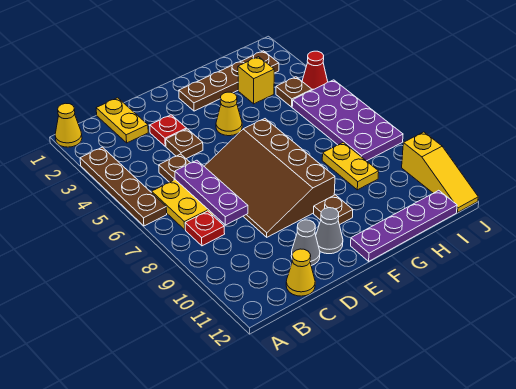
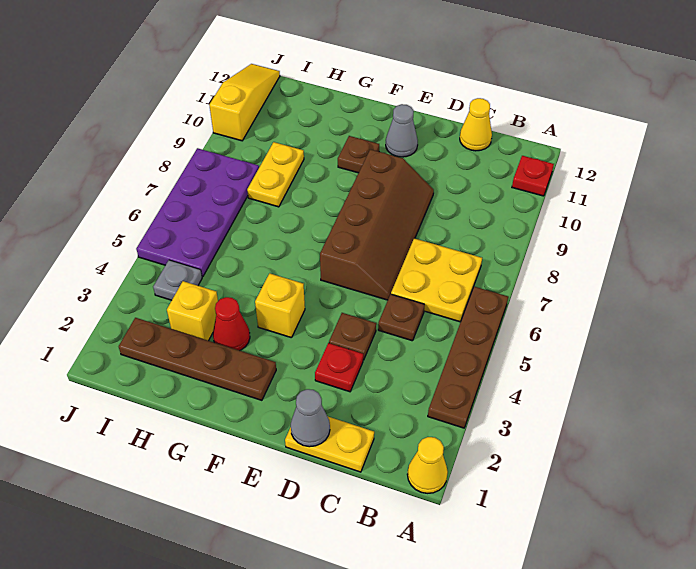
red plate B8 level 1 -> red plate A11 level 1
yellow plate C1:C2 level 1 -> yellow plate C1:D1 level 1
purple plate C6:C8 level 2 -> none
brown slope D6:F9 level 1 top F -> brown slope D6:E9 level 1 top E
grey cone D11 level 1 -> grey cone D1 level 2
yellow cone F4 level 1 -> yellow brick F4 level 1
purple plate F12:I12 level 1 -> none
brown plate I4 level 1 -> grey plate I4 level 1
red cone J4 level 1 -> red cone G3 level 1

